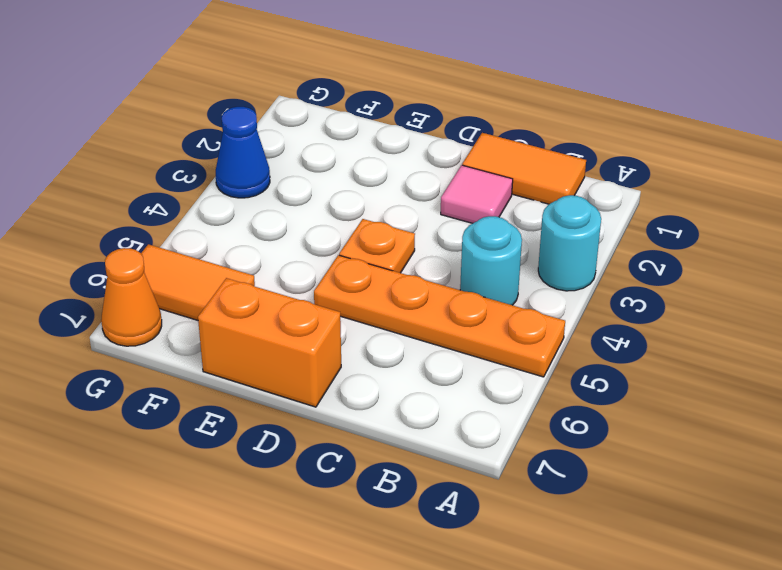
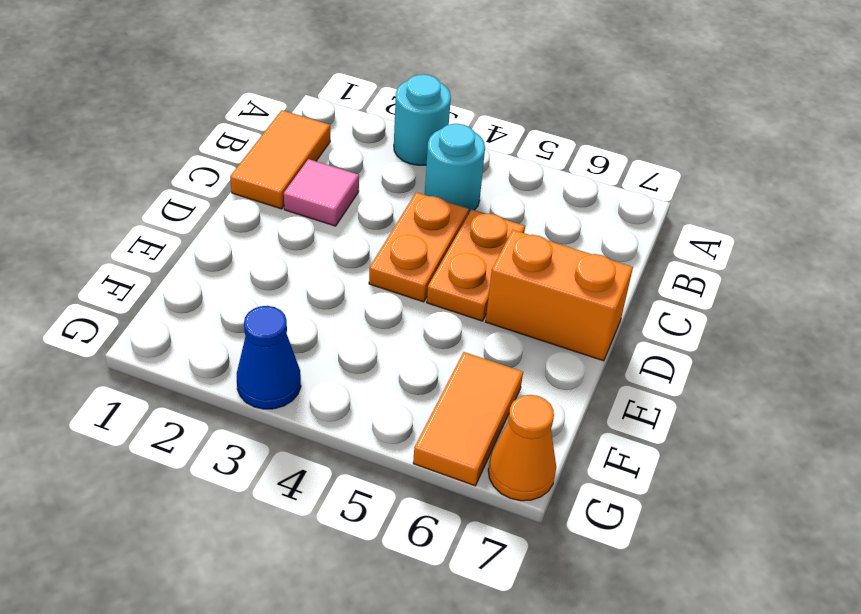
orange plate A5:D5 level 1 -> orange plate C5:D5 level 1
orange plate D4 level 1 -> orange plate C4:D4 level 1
orange brick D7:E7 level 1 -> orange brick D6:D7 level 1

